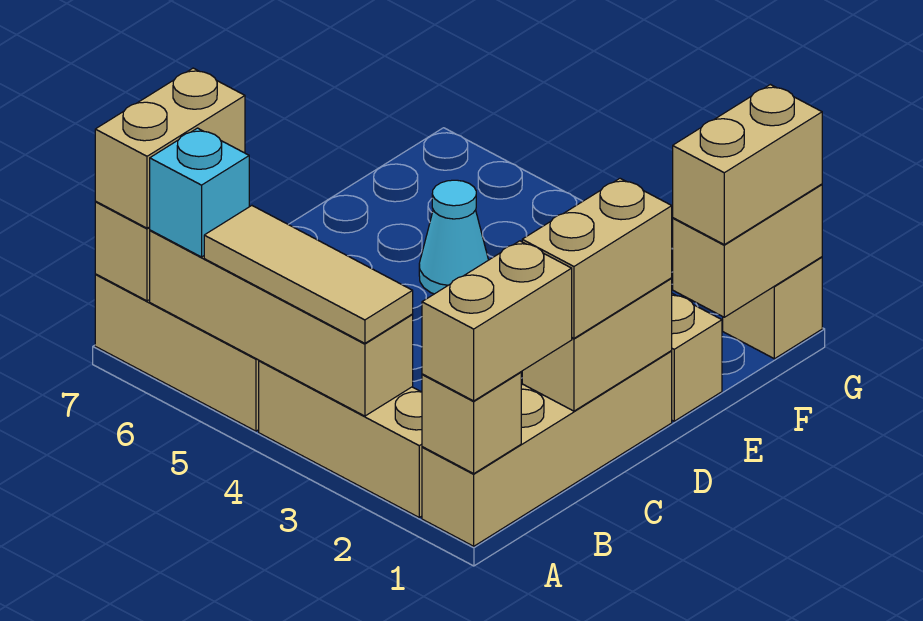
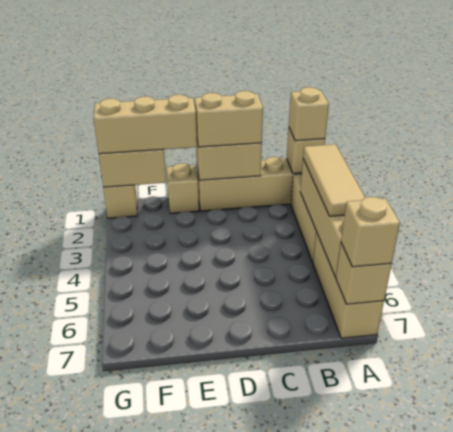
tan brick A1:B1 level 3 -> tan brick A1 level 3
cyan brick A6 level 3 -> none
tan brick A7:B7 level 3 -> tan brick A7 level 3
cyan cone E5 level 1 -> none
tan brick F1:G1 level 3 -> tan brick E1:G1 level 3

